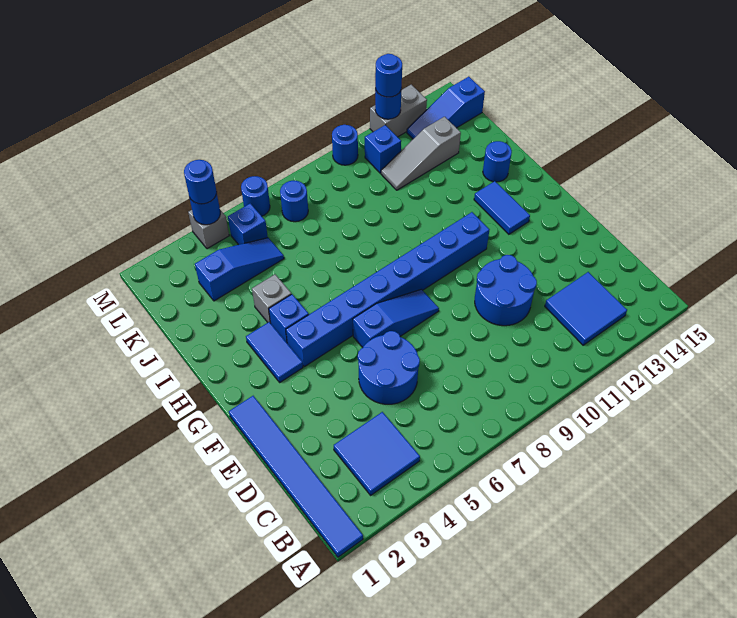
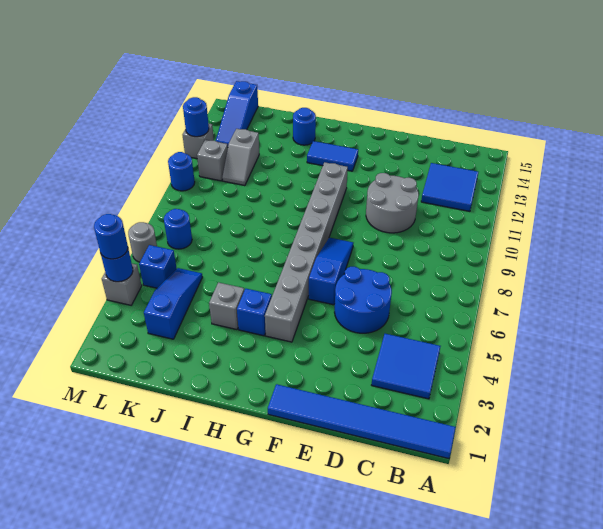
blue round brick D10:E11 level 1 -> grey round brick D10:E11 level 1
blue tile G3:H3 level 1 -> none
blue brick G4:G11 level 1 -> grey brick G4:G11 level 1
grey slope K11:K13 level 1 top 13 -> grey slope K11:K12 level 1 top 12
blue brick L11 level 1 -> grey brick L11 level 1
blue round brick M6 level 1 -> grey round brick M6 level 1
grey brick M12:M13 level 1 -> grey brick M12 level 1
blue round brick M12 level 3 -> none

